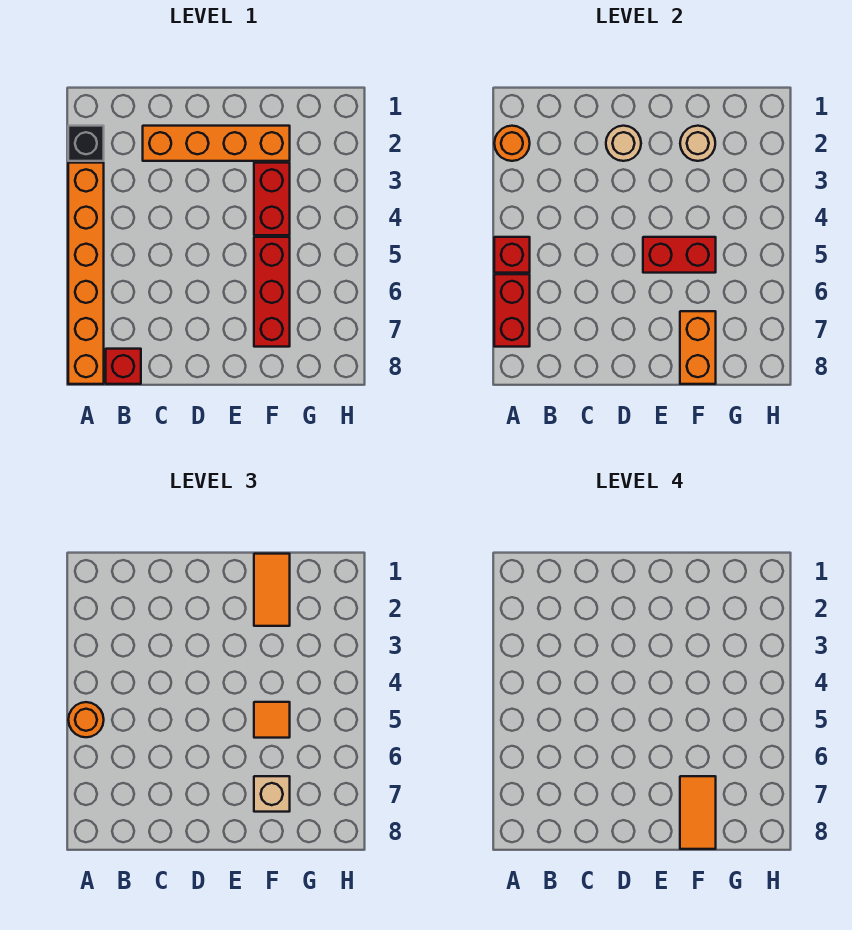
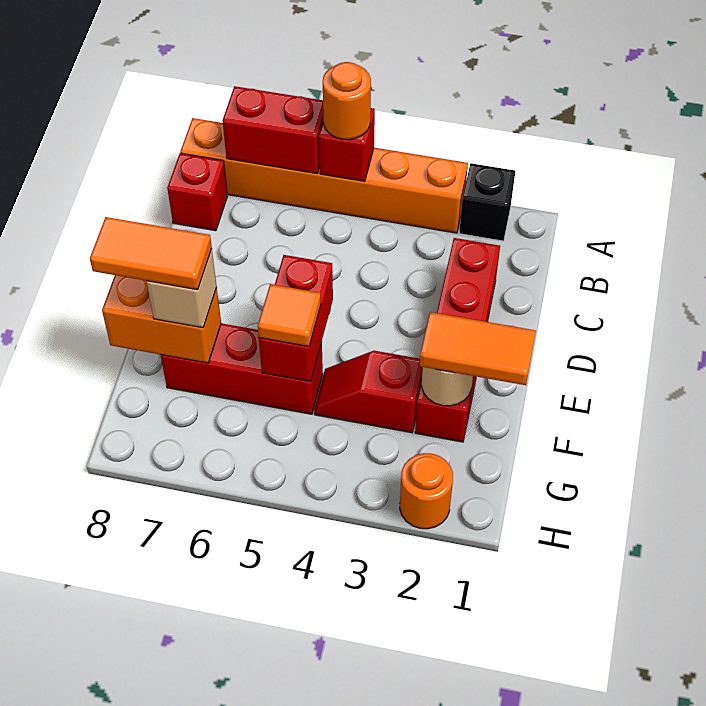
orange round brick A2 level 2 -> orange round brick H2 level 1
orange brick C2:F2 level 1 -> red brick C2:F2 level 1
tan round brick D2 level 2 -> none
red brick F3:F4 level 1 -> red slope F3:F4 level 1 top 3

